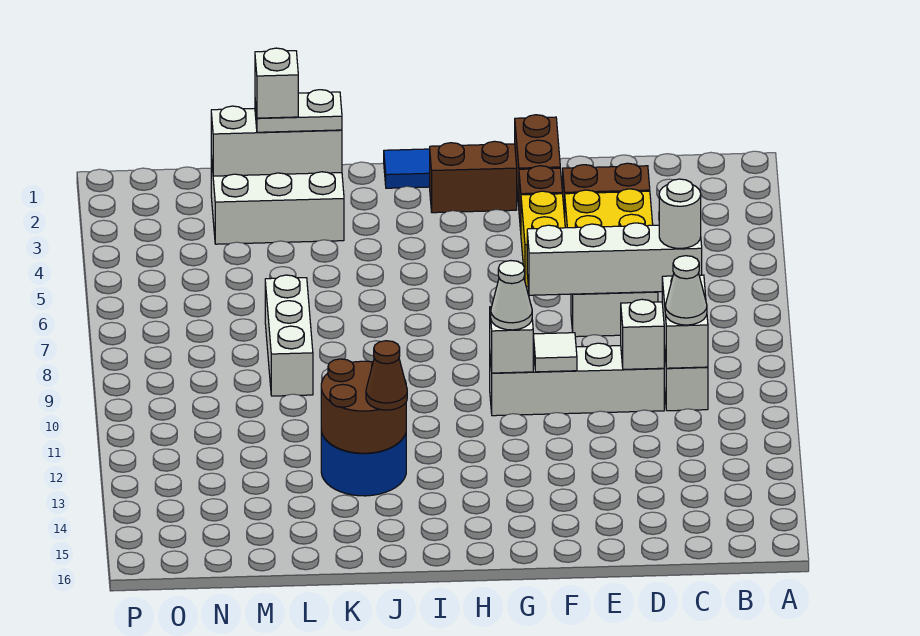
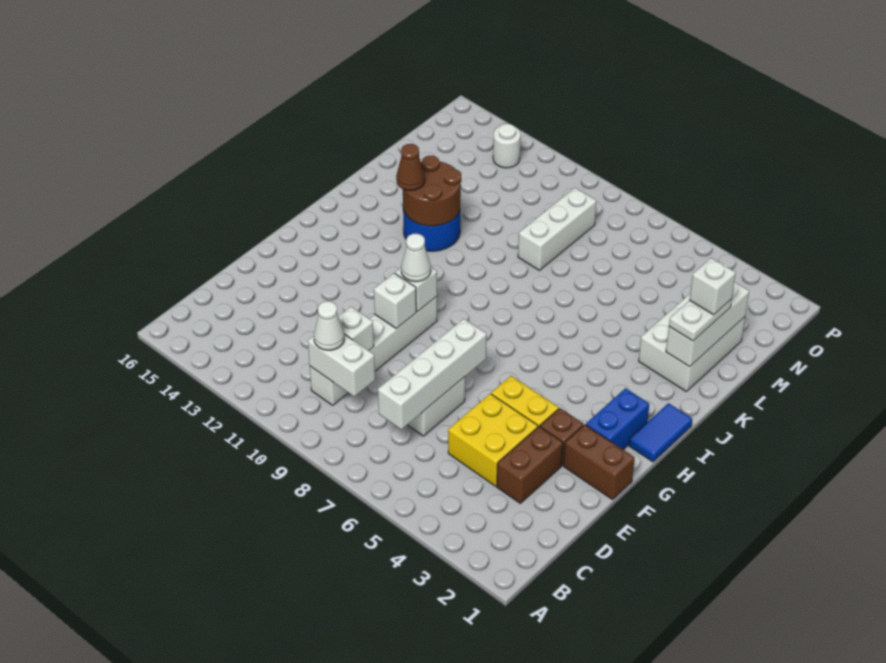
white round brick C7 level 3 -> white round brick O13 level 1
white tile F10 level 2 -> white brick F10 level 2
brown brick G2:H2 level 1 -> blue brick G2:H2 level 1
white brick L7:L9 level 1 -> white brick L9:N9 level 1

